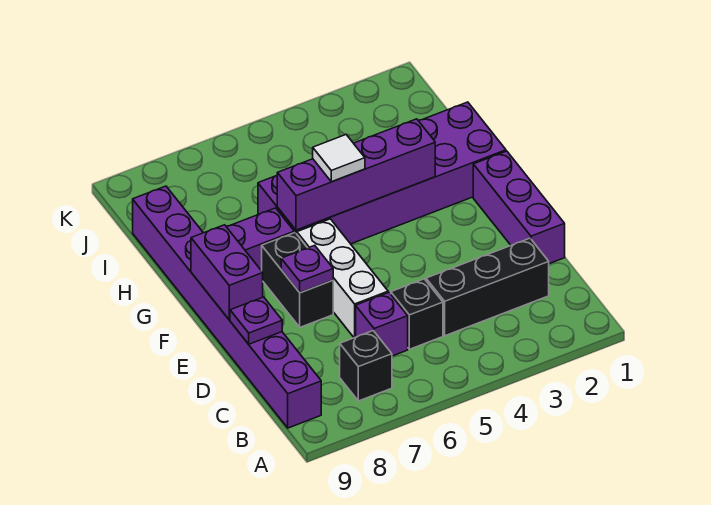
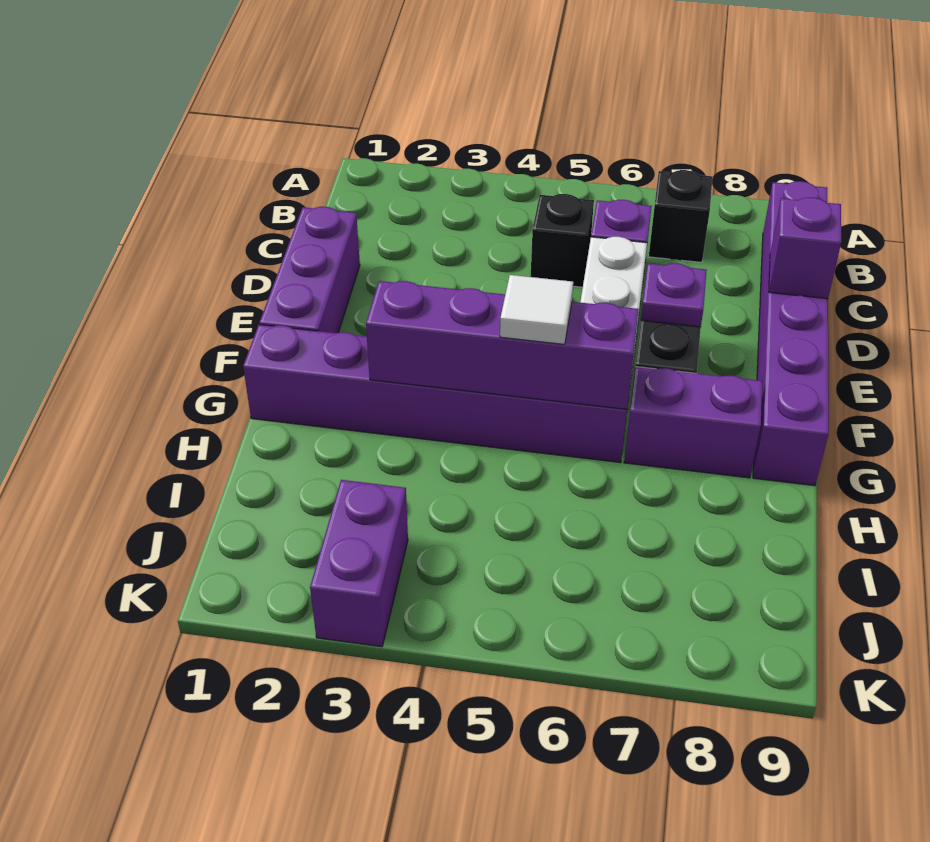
purple brick B9:I9 level 1 -> purple brick B9:G9 level 1
black brick C2:C4 level 1 -> none
purple plate D9 level 2 -> purple brick D9 level 2
purple brick E9:F9 level 2 -> purple brick J3:K3 level 1
purple brick G1:H6 level 1 -> purple brick G1:G6 level 1

